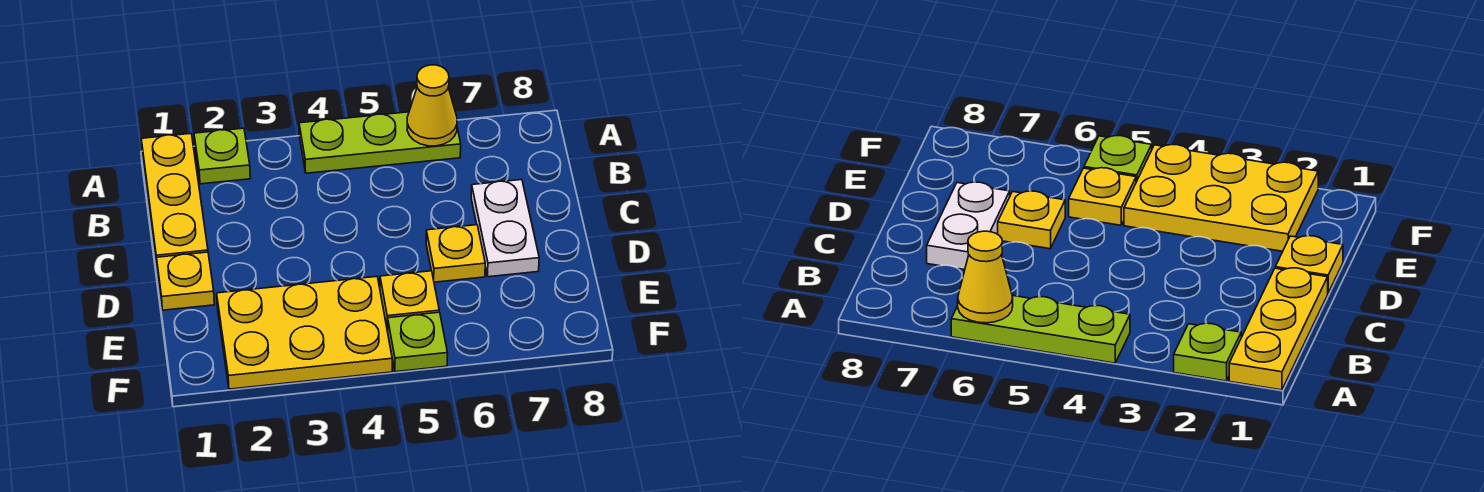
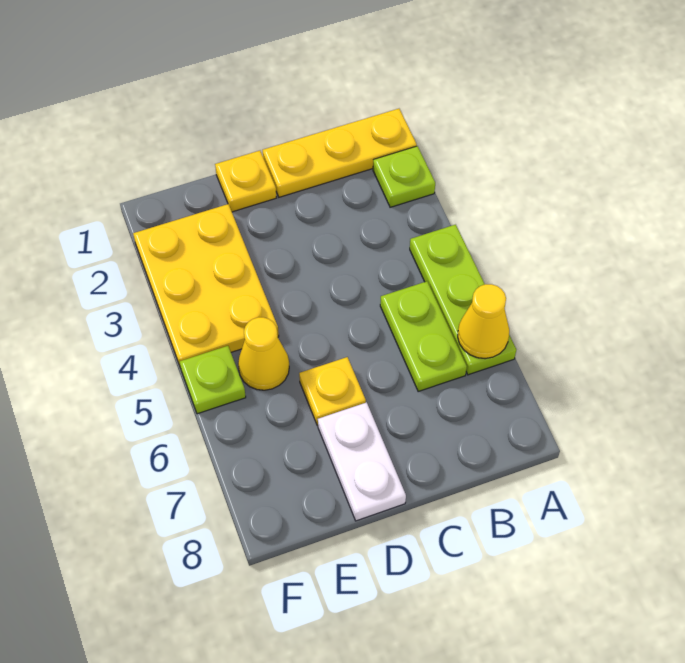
none -> lime plate B5:B6 level 1
white plate C7:D7 level 1 -> white plate D7:D8 level 1
yellow plate E5 level 1 -> yellow cone E5 level 1

